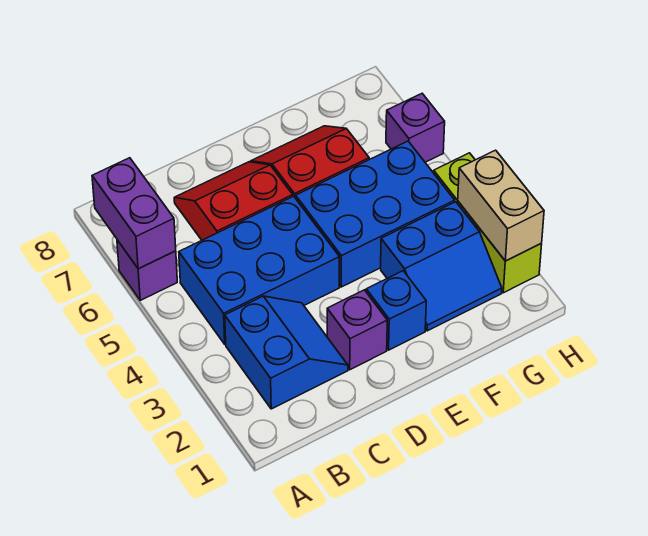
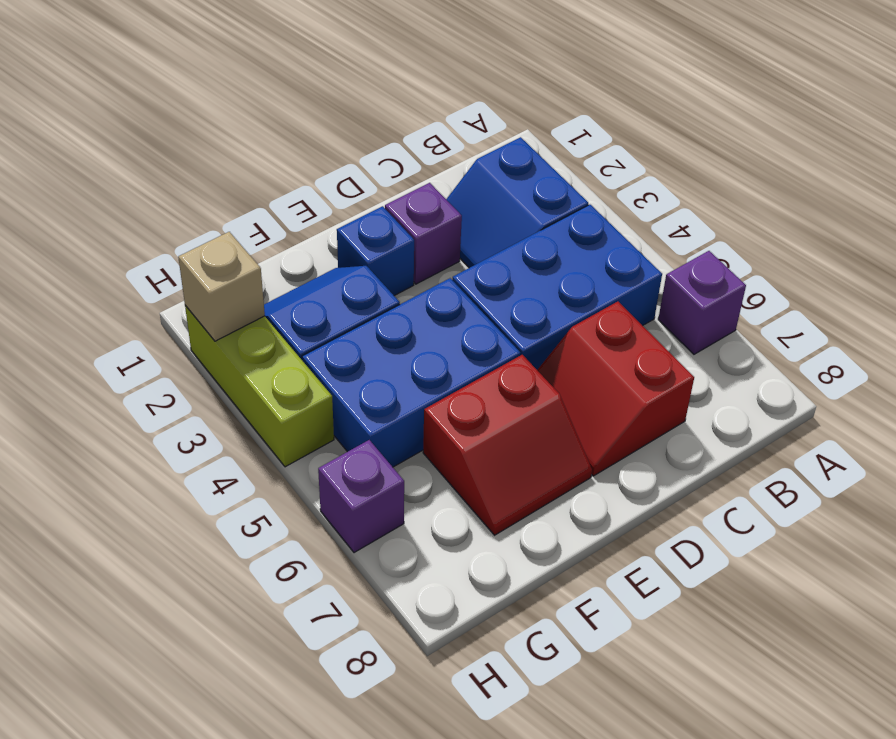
purple brick A6:A7 level 2 -> none
red slope C6:D7 level 1 top 6 -> red slope C6:D7 level 1 top C
tan brick H2:H3 level 2 -> tan brick H2 level 2

